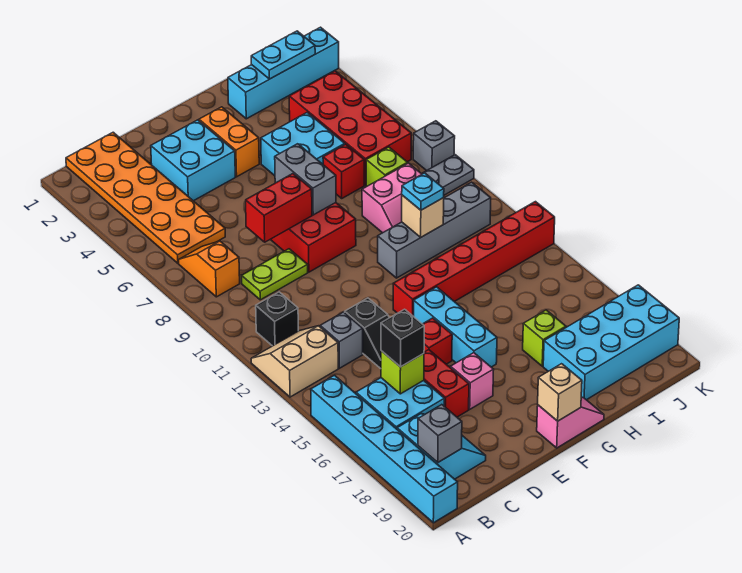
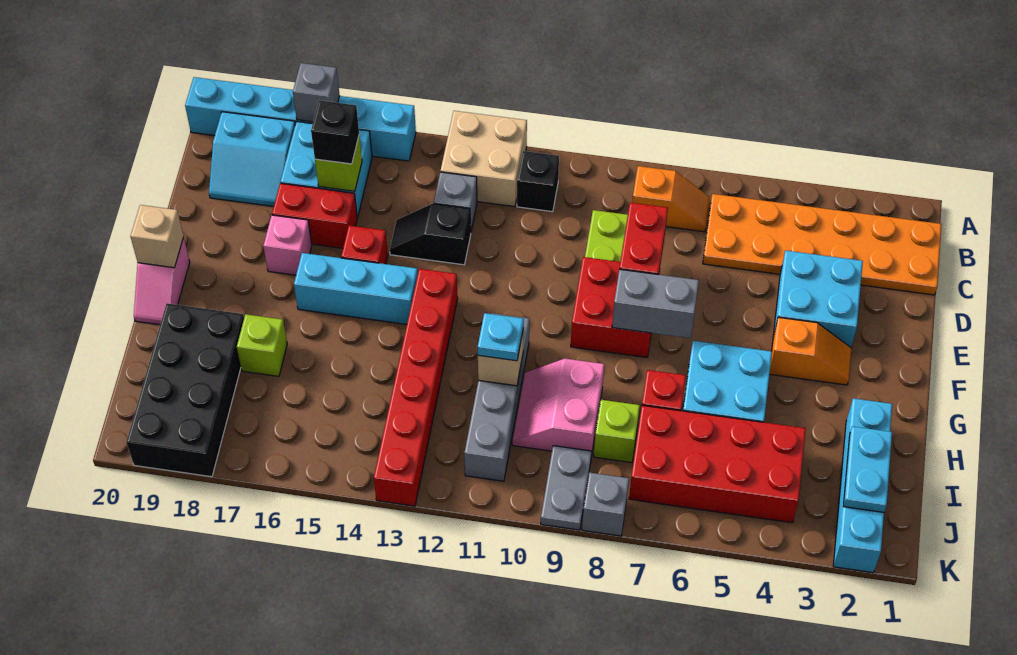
tan slope A12:B13 level 1 top 13 -> tan brick A12:B13 level 1
grey brick B19 level 2 -> grey brick A17 level 2
orange brick F3:F4 level 1 -> orange slope F3:F4 level 1 top 4
cyan brick H18:K19 level 1 -> black brick H18:K19 level 1

